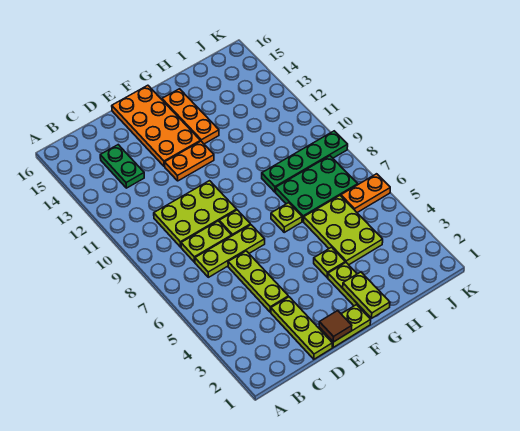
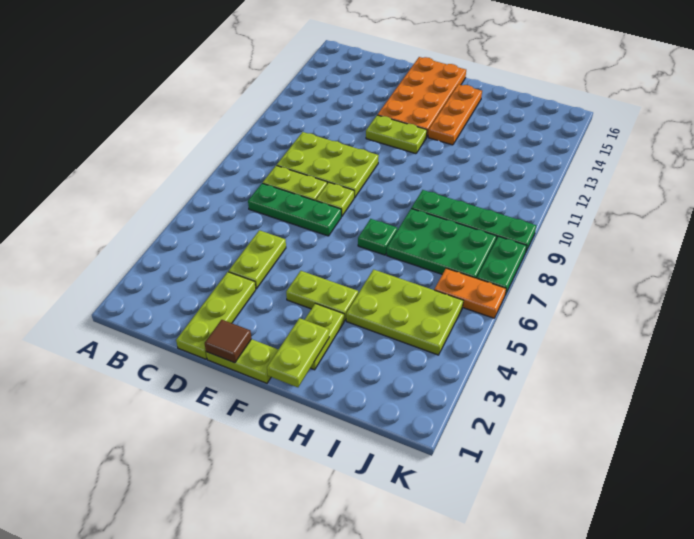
lime plate C7:E7 level 1 -> green plate C7:E7 level 1
green plate C13:C14 level 1 -> green plate K7:K8 level 1
lime plate D4:D6 level 1 -> lime plate D4:D5 level 1
orange plate E12:F12 level 1 -> lime plate E12:F12 level 1
lime plate G4 level 1 -> lime plate F4:G4 level 1
lime plate G7 level 1 -> green plate G7 level 1
lime plate H4:I6 level 1 -> lime plate H4:J5 level 1

